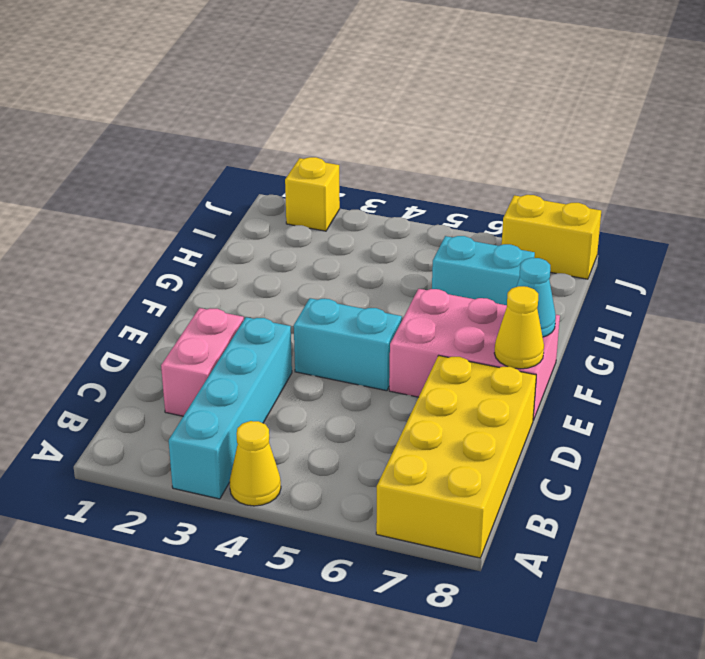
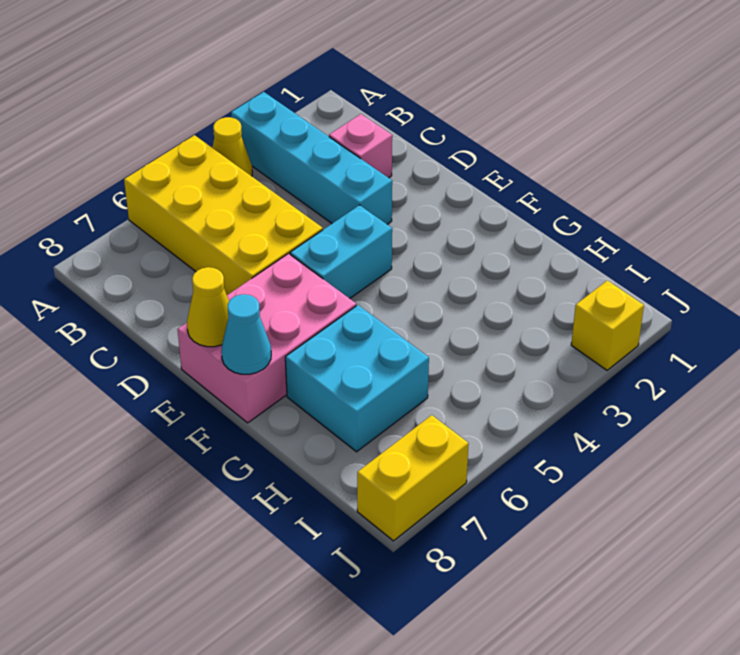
yellow brick A7:D8 level 1 -> yellow brick A5:D6 level 1
pink brick C2:D2 level 1 -> pink brick C2 level 1
cyan brick H6:H7 level 1 -> cyan brick G6:H7 level 1

